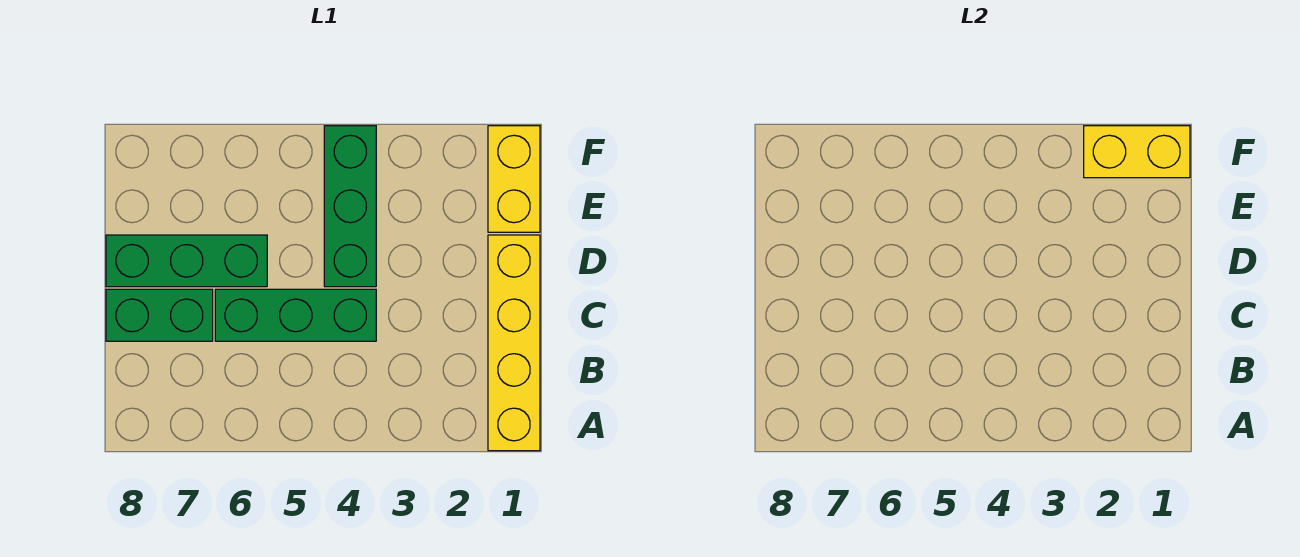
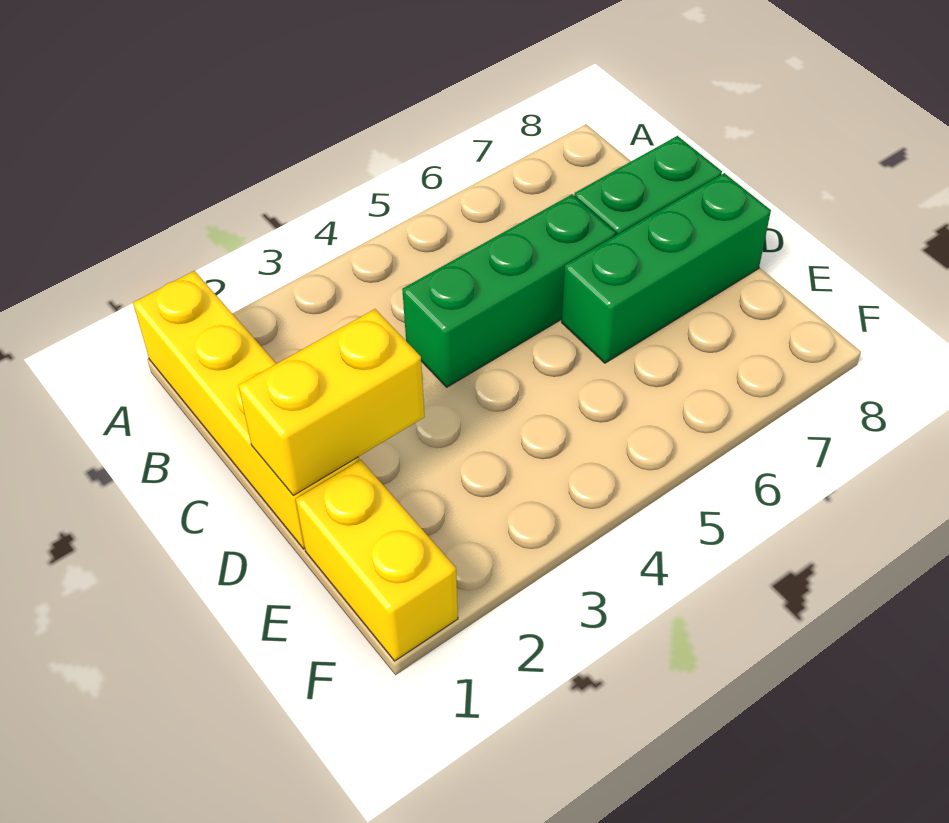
green brick D4:F4 level 1 -> none
yellow brick F1:F2 level 2 -> yellow brick D1:D2 level 2

